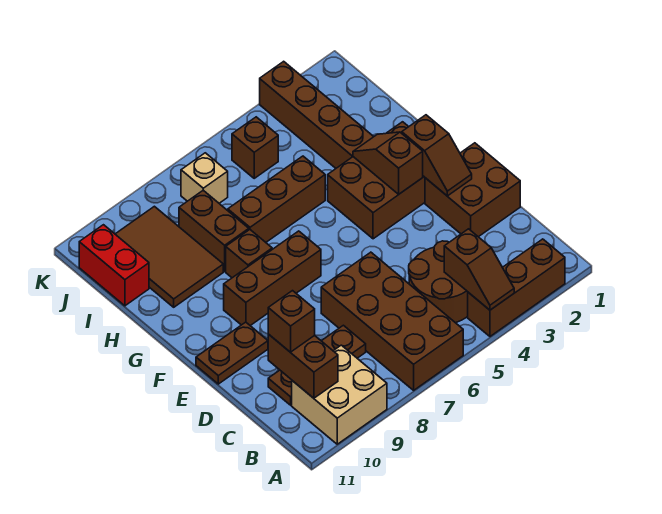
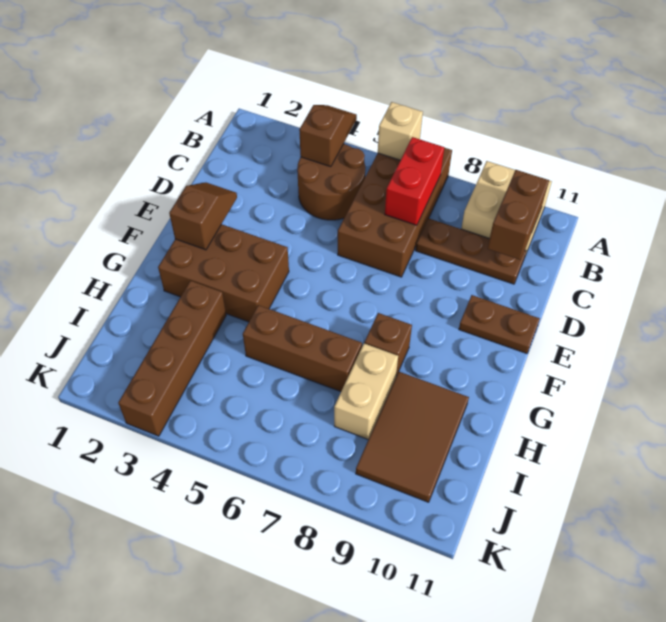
brown brick A2:A4 level 1 -> none
brown brick C10 level 3 -> none
brown brick D1:E2 level 1 -> none
brown slope F3:G3 level 2 top F -> none
brown brick F7:F9 level 1 -> none
brown brick H8:I8 level 1 -> tan brick H8:I8 level 1
red brick I11:J11 level 1 -> red brick B7:C7 level 2
brown brick J5 level 1 -> none
tan brick J7 level 1 -> tan brick A6 level 2

